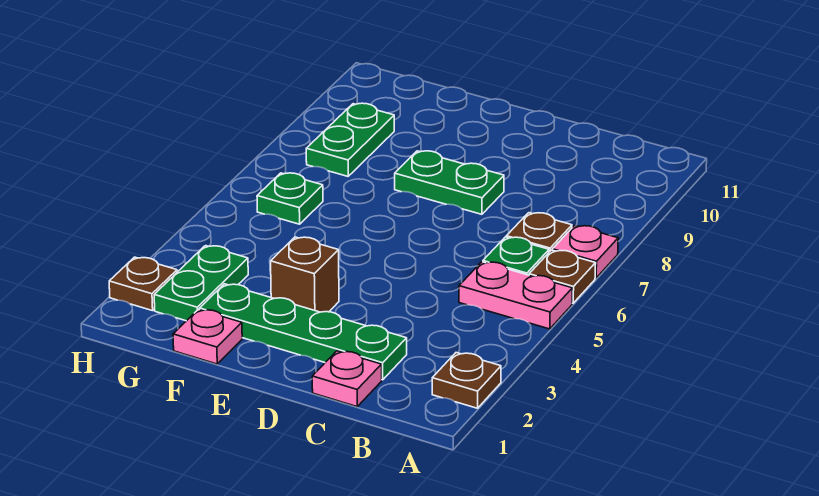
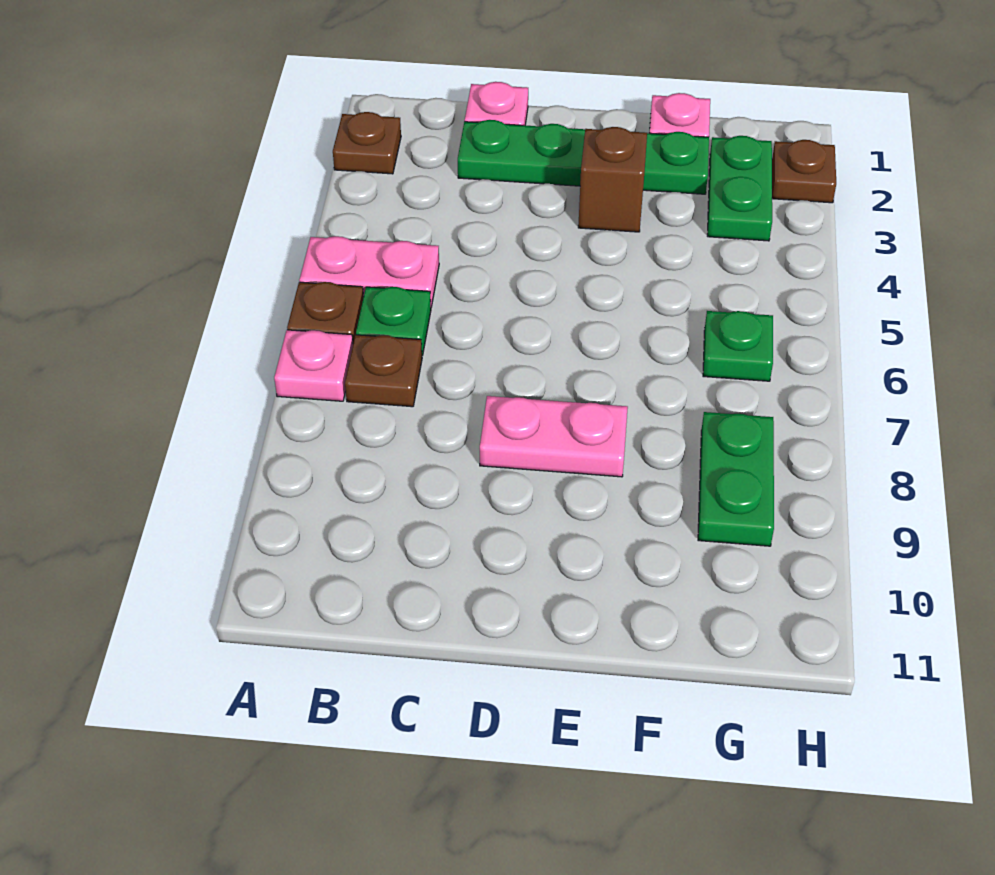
green plate D8:E8 level 1 -> pink plate D8:E8 level 1

